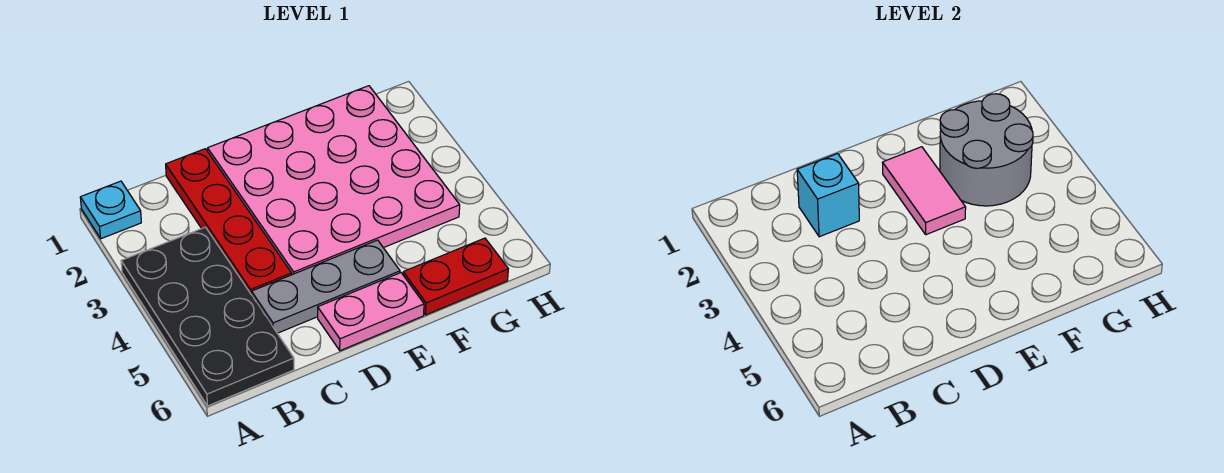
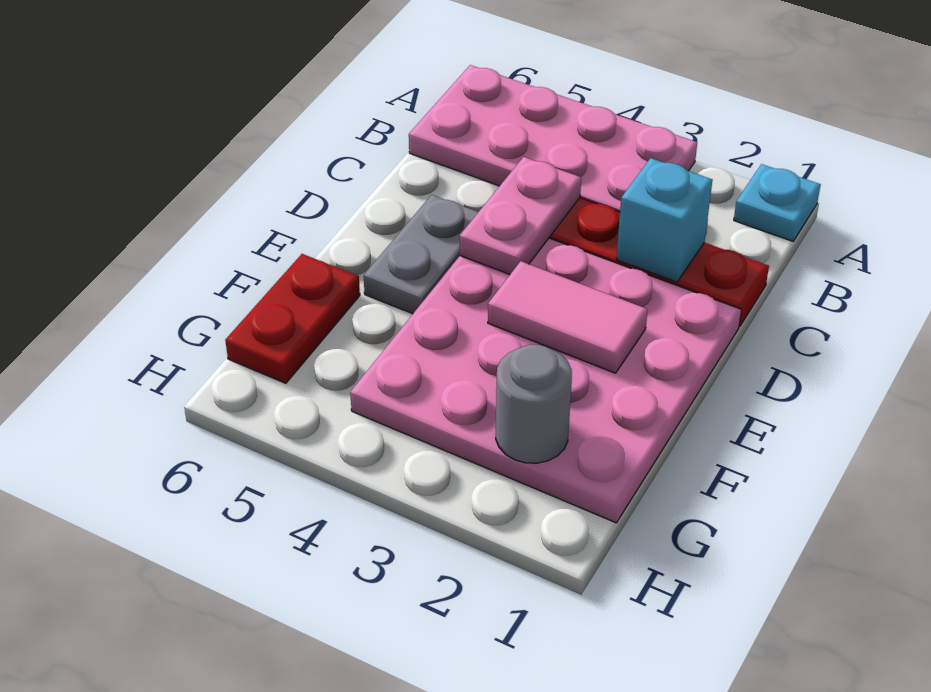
black plate A3:B6 level 1 -> pink plate A3:B6 level 1
grey plate C5:E5 level 1 -> grey plate D5:E5 level 1
pink plate D6:E6 level 1 -> pink plate C4:D4 level 2
grey round brick F2:G3 level 2 -> grey round brick G2 level 2

